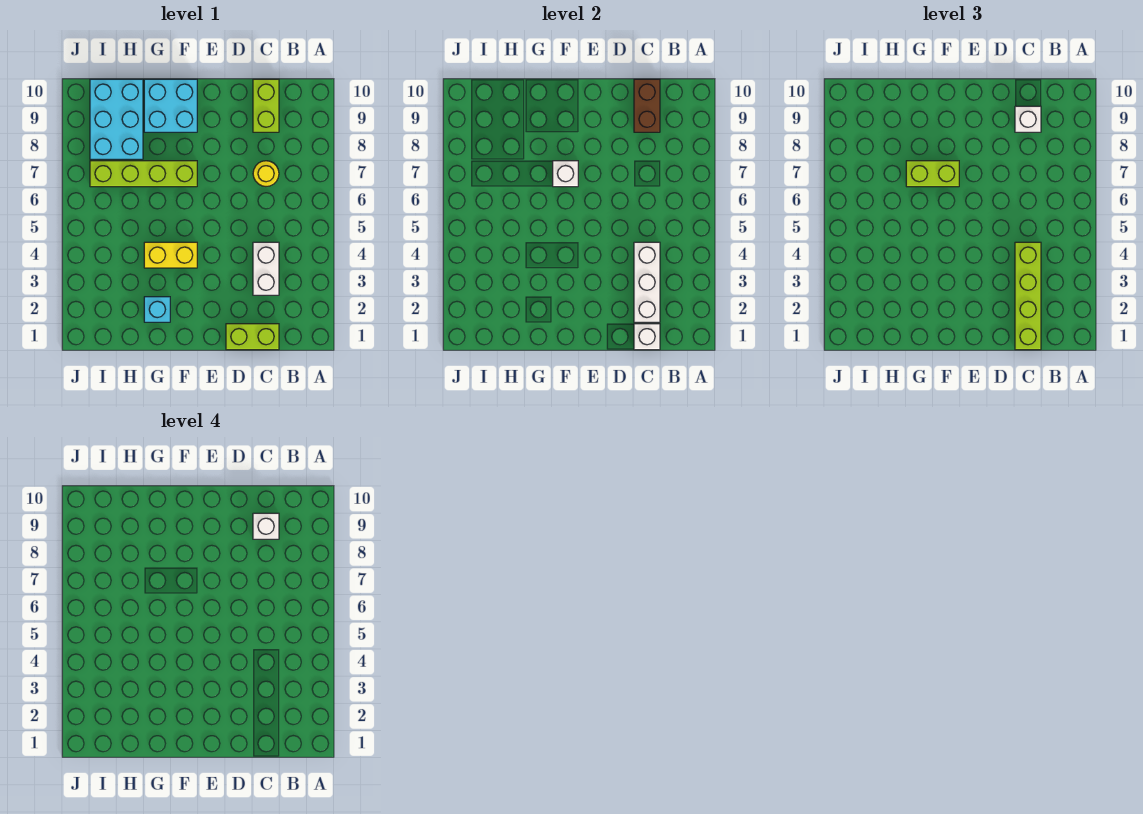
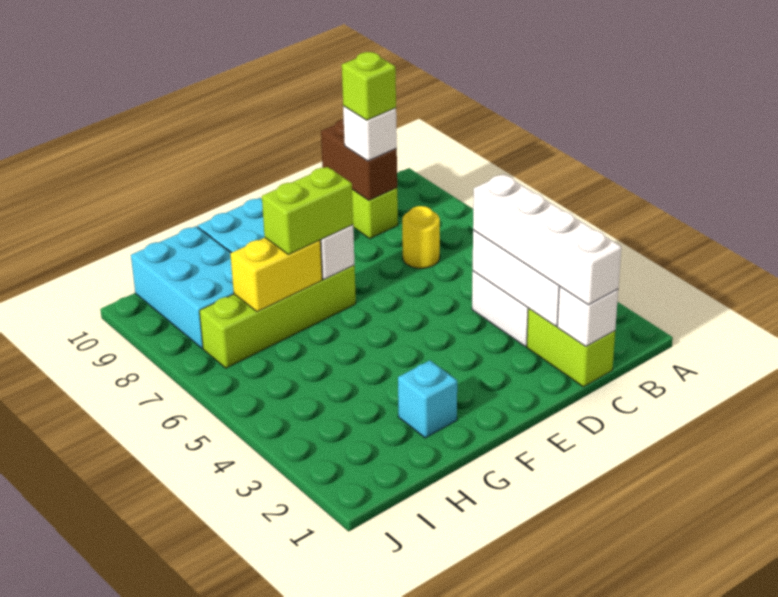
lime brick C1:D1 level 1 -> lime brick C1:C2 level 1
lime brick C1:C4 level 3 -> white brick C1:C4 level 3
white brick C9 level 4 -> lime brick C9 level 4
yellow brick F4:G4 level 1 -> yellow brick G7:H7 level 2

